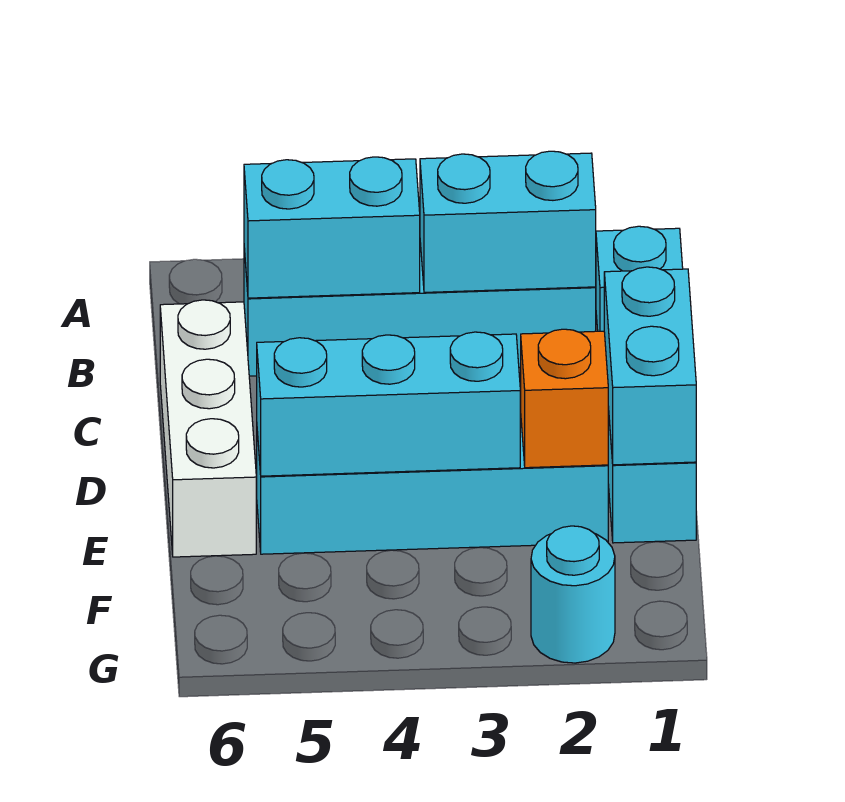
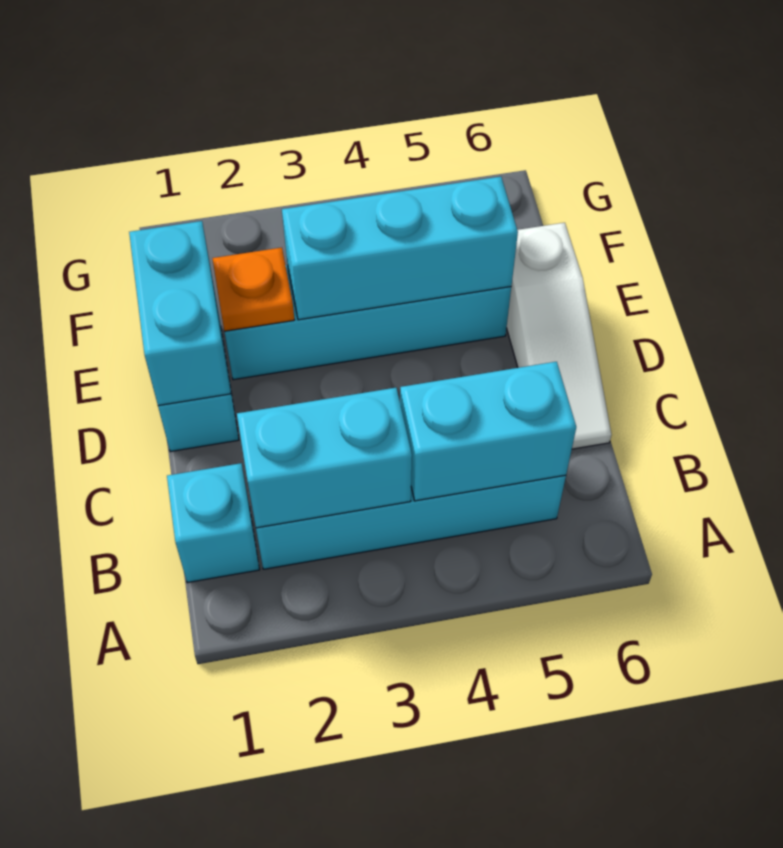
white brick C6:E6 level 1 -> white slope C6:E6 level 1 top E
orange brick E2 level 2 -> orange plate E2 level 2
cyan round brick G2 level 1 -> none

